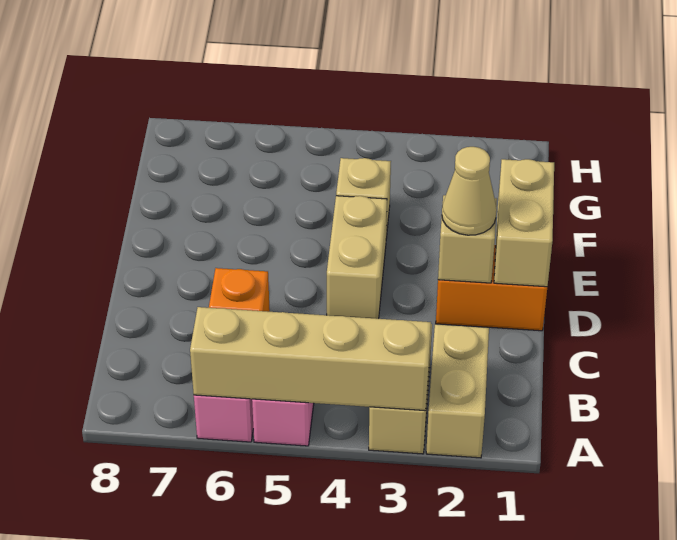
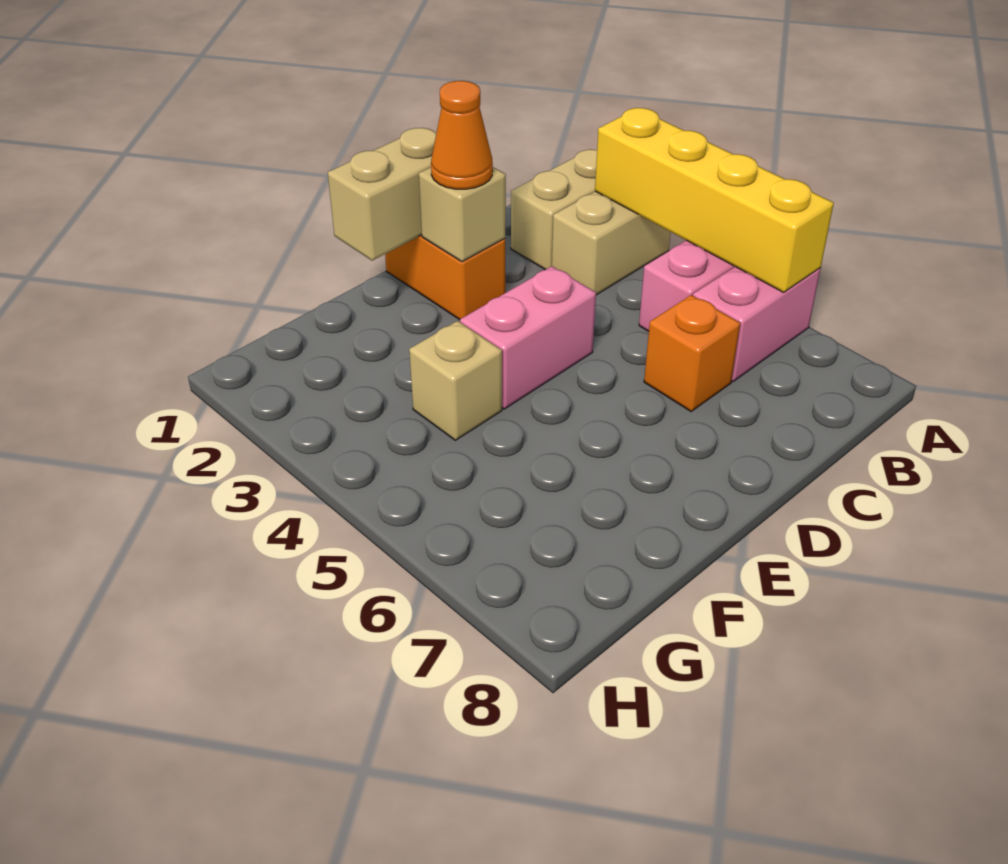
tan brick A3:A6 level 2 -> yellow brick A3:A6 level 2
tan cone D2 level 3 -> orange cone D2 level 3
tan brick D4:E4 level 1 -> pink brick D4:E4 level 1

